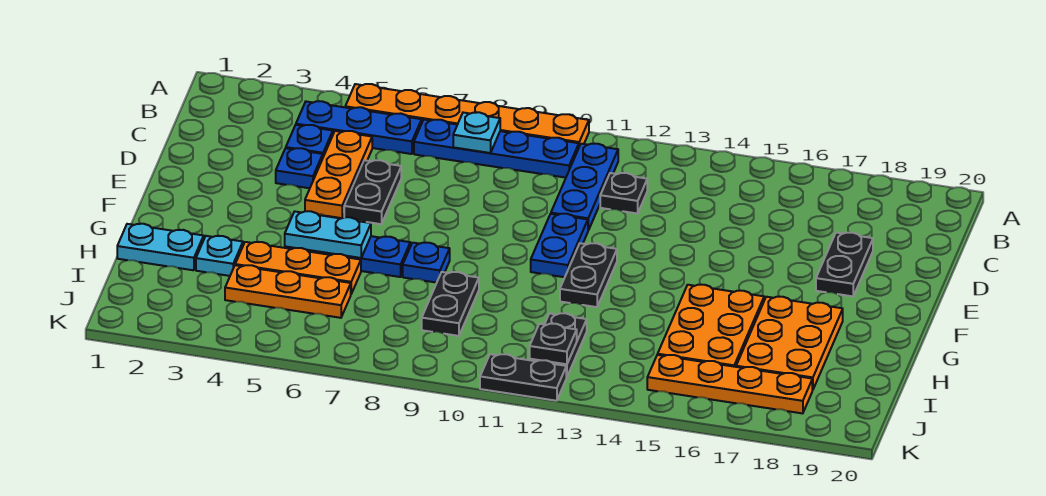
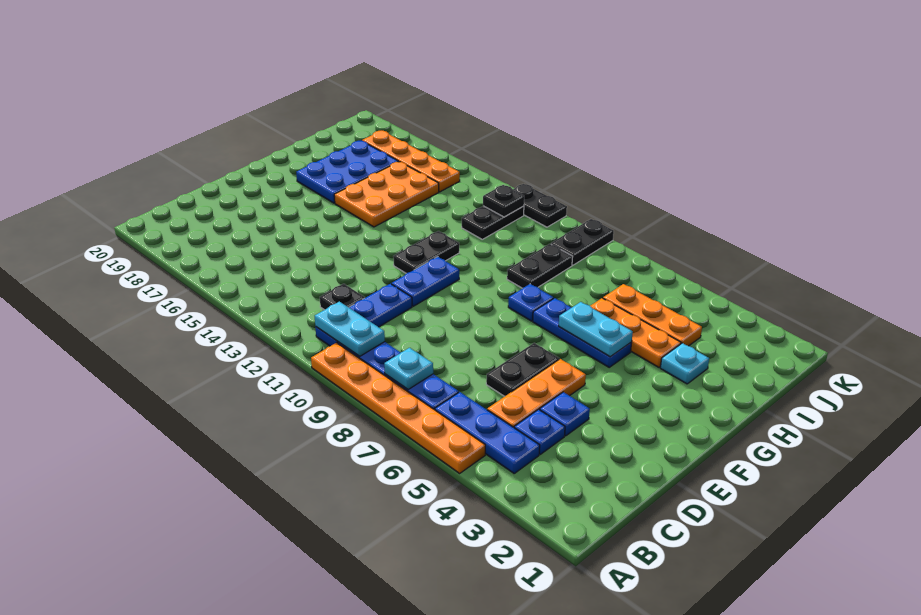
black plate D18:E18 level 1 -> black plate J9:K9 level 1
orange plate G17:I18 level 1 -> blue plate G17:I18 level 1
cyan plate H1:H2 level 1 -> cyan plate B10:B11 level 2

